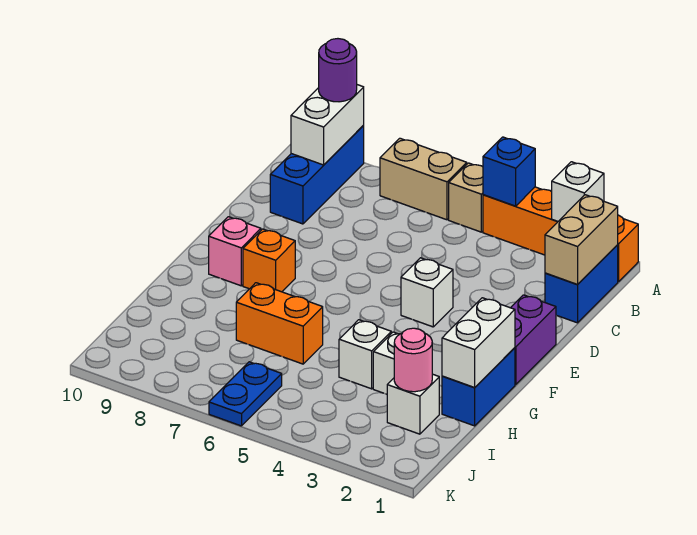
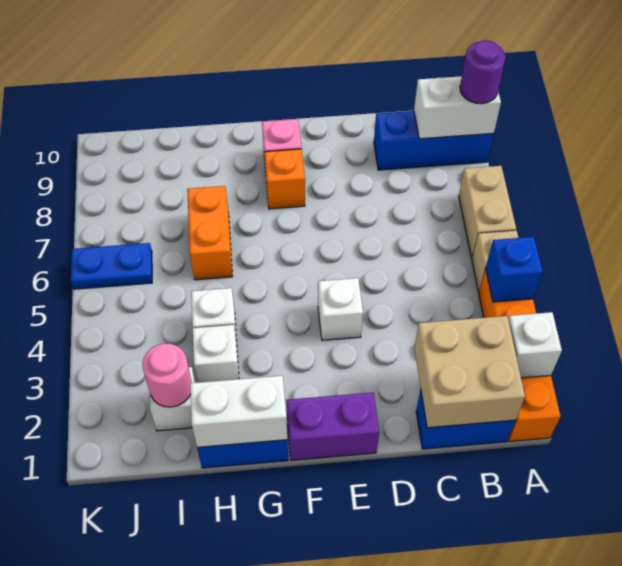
tan brick B1:C1 level 2 -> tan brick B1:C2 level 2

